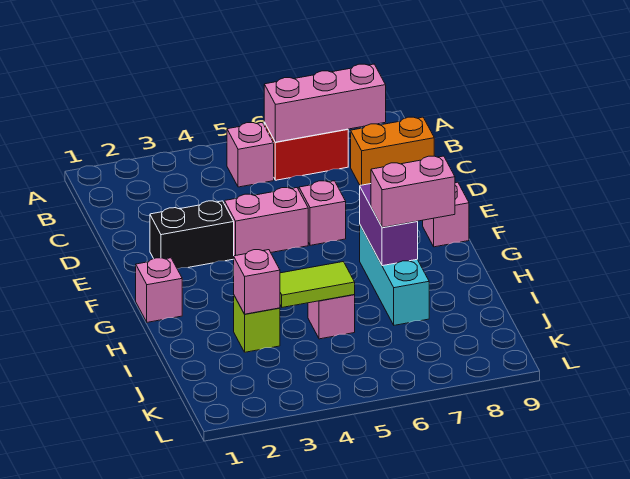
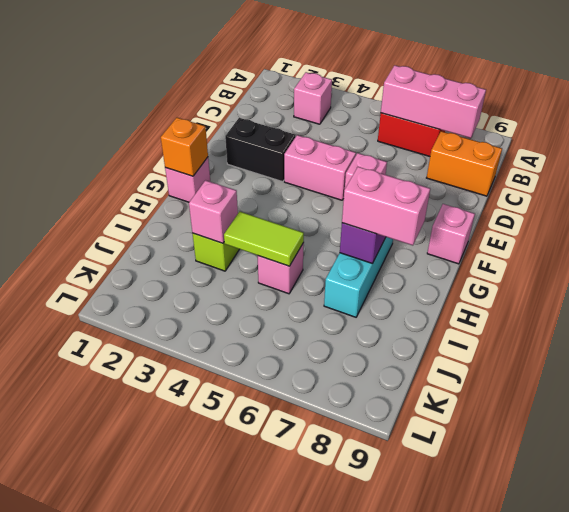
pink brick B5 level 1 -> pink brick B3 level 1
none -> orange brick G1 level 2

